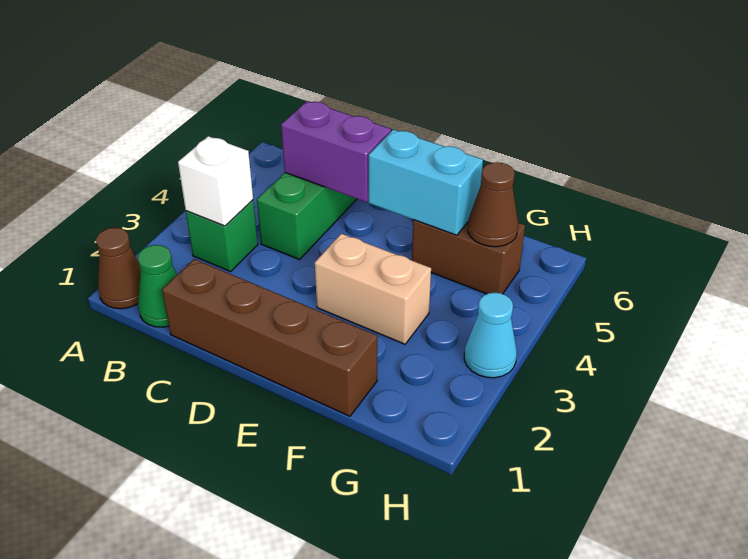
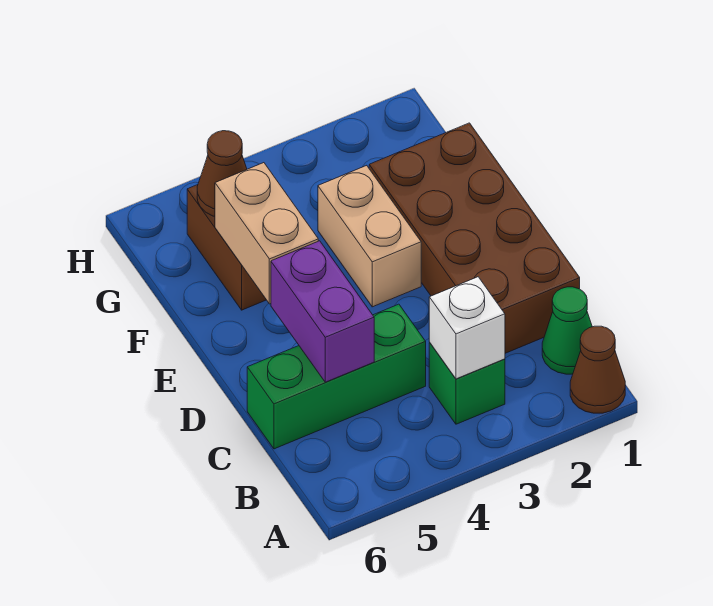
brown brick C1:F1 level 1 -> brown brick C1:F2 level 1
cyan brick E5:F5 level 2 -> tan brick E5:F5 level 2
cyan cone H3 level 1 -> none

